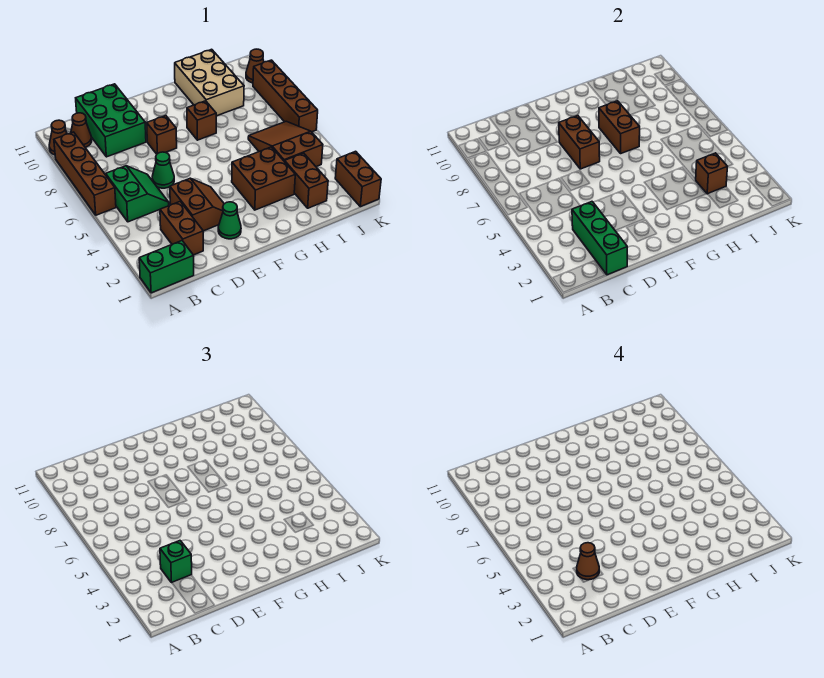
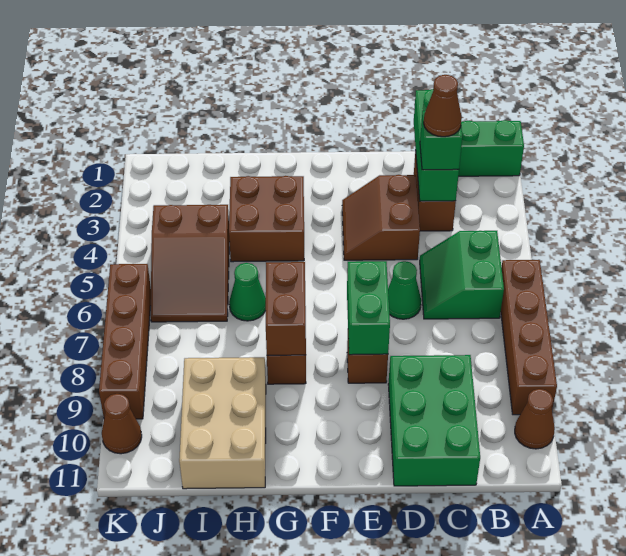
brown cone B10 level 1 -> none
green cone E2 level 1 -> green cone H6 level 1
brown brick E7:E8 level 2 -> green brick E7:E8 level 2
brown brick I2:I3 level 1 -> none
brown brick I3 level 2 -> none
brown brick K1:K2 level 1 -> none

